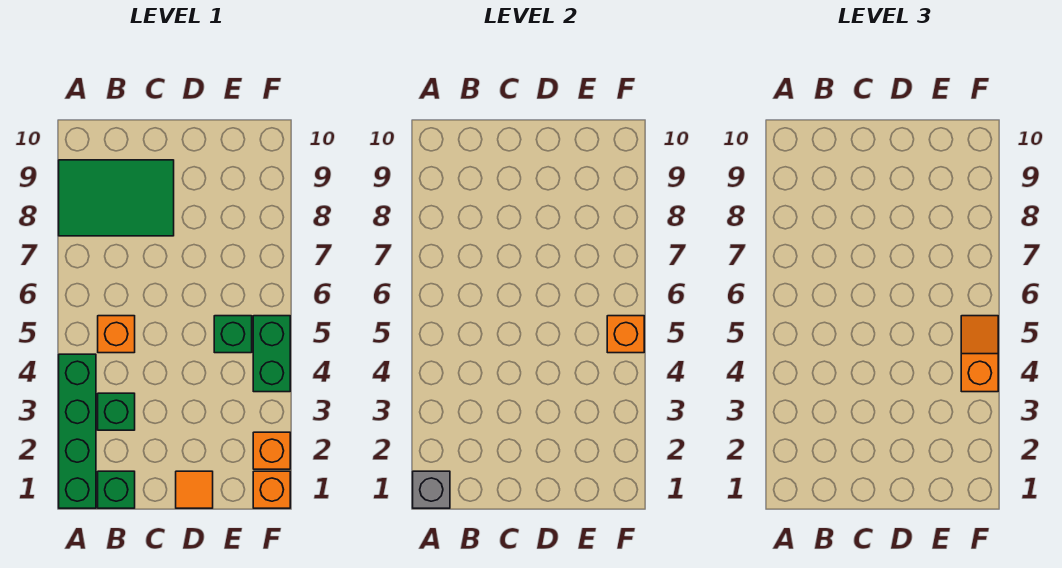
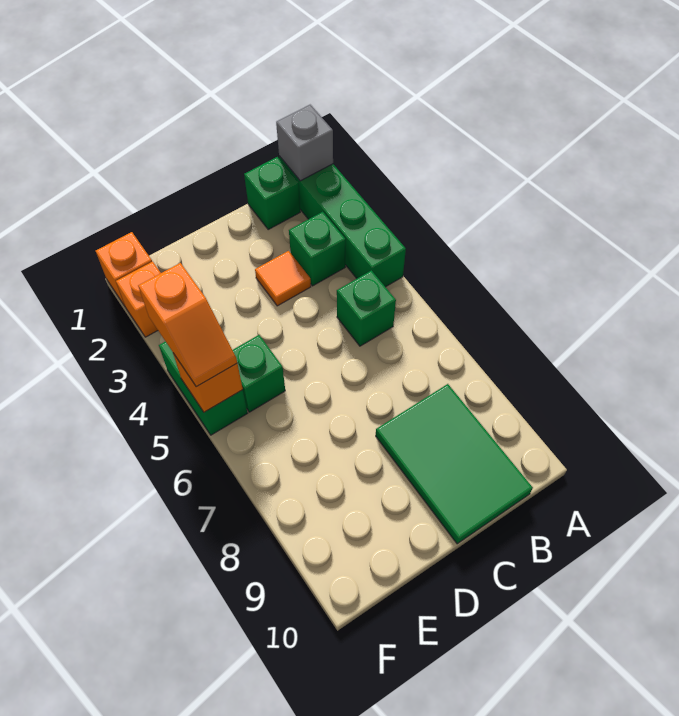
green tile A8:C9 level 1 -> green tile B8:C10 level 1
orange brick B5 level 1 -> green brick B5 level 1
orange tile D1 level 1 -> orange tile C3 level 1

